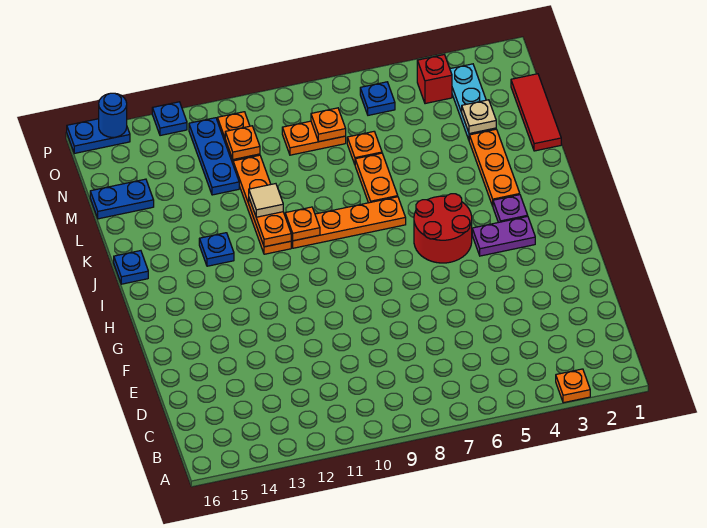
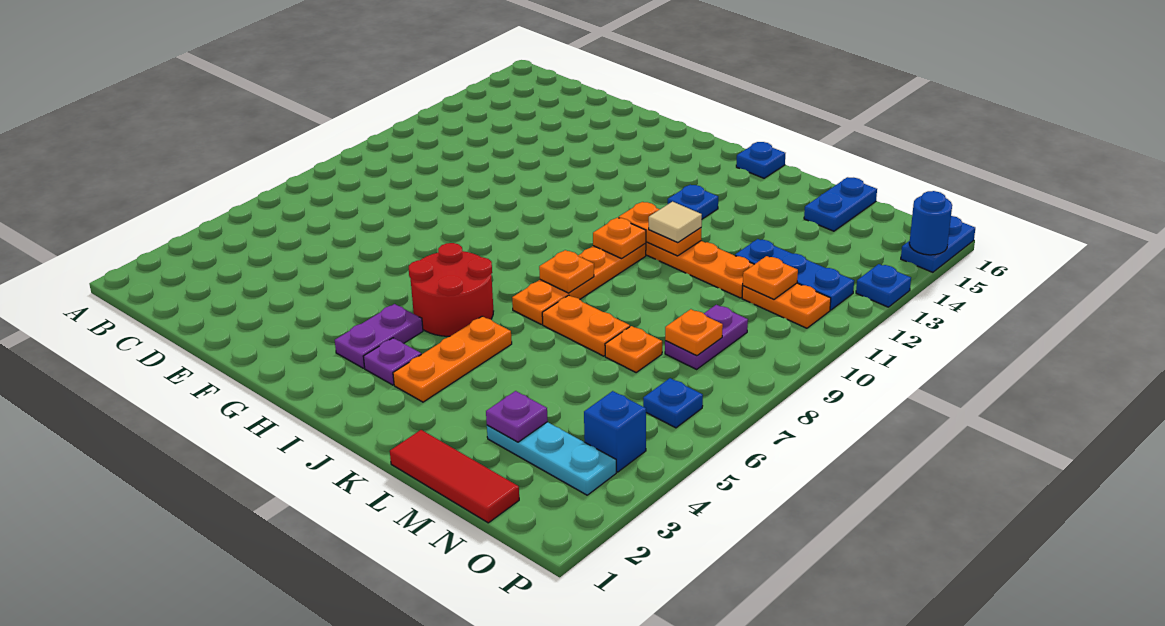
orange plate A3 level 1 -> orange plate J8 level 2
orange plate J3:L3 level 1 -> orange plate J3:J5 level 1
tan plate M3 level 2 -> purple plate M3 level 2
orange plate N8:N9 level 1 -> purple plate N8:N9 level 1
red brick O4 level 1 -> blue brick O4 level 1

